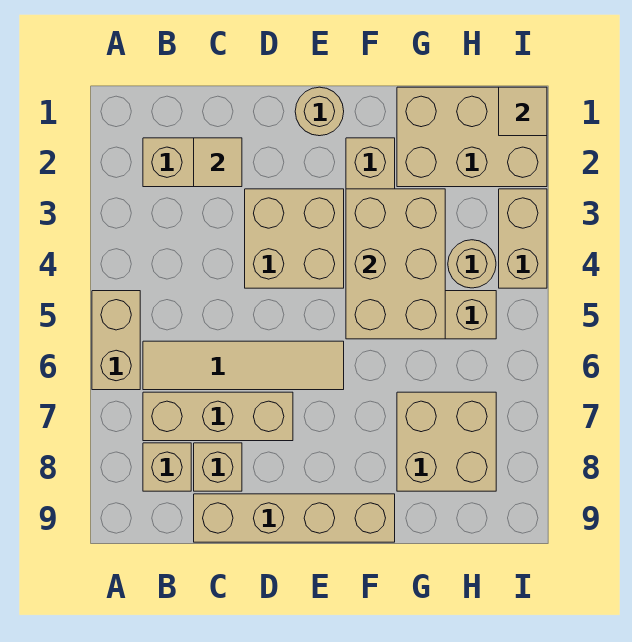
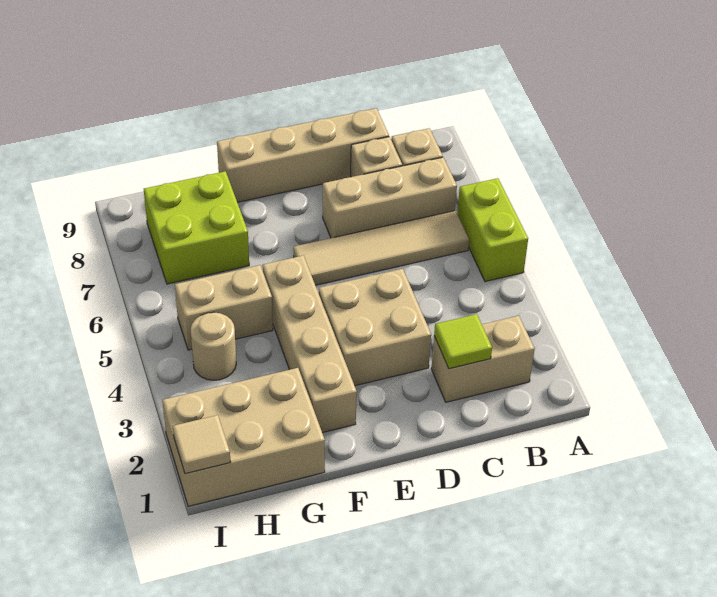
tan brick A5:A6 level 1 -> lime brick A5:A6 level 1
tan tile C2 level 2 -> lime tile C2 level 2
tan round brick E1 level 1 -> none
tan brick F3:G5 level 2 -> none
tan brick G7:H8 level 1 -> lime brick G7:H8 level 1
tan brick I3:I4 level 1 -> none

